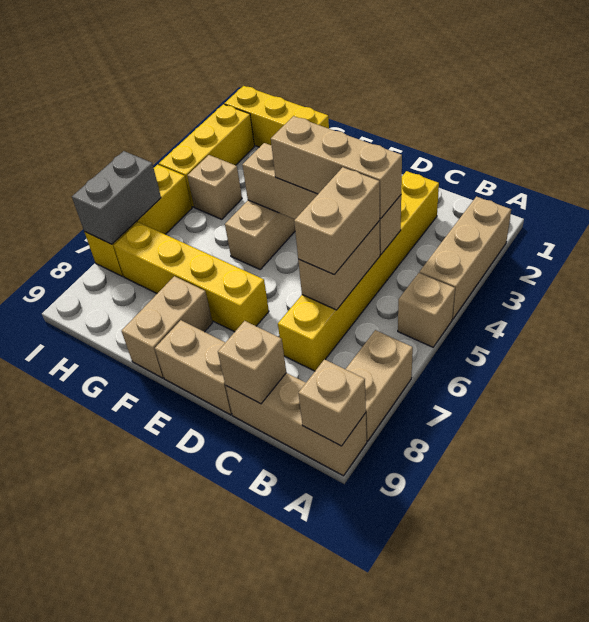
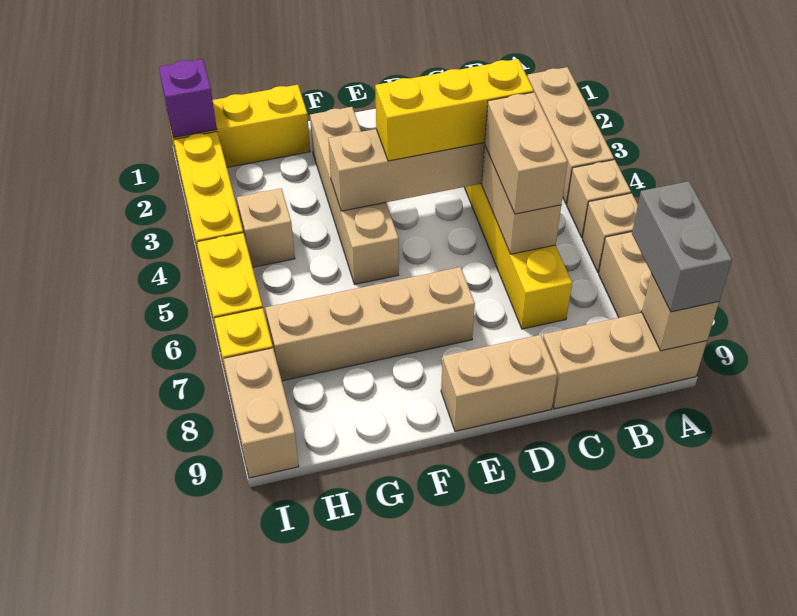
tan brick C4:E4 level 3 -> yellow brick C4:E4 level 3
tan brick C9 level 2 -> tan brick A6 level 1
yellow brick E7:H7 level 1 -> tan brick E7:H7 level 1
tan brick F8:F9 level 1 -> tan brick I8:I9 level 1
none -> purple brick I1 level 2
grey brick I6:I7 level 2 -> grey brick A8:A9 level 3

